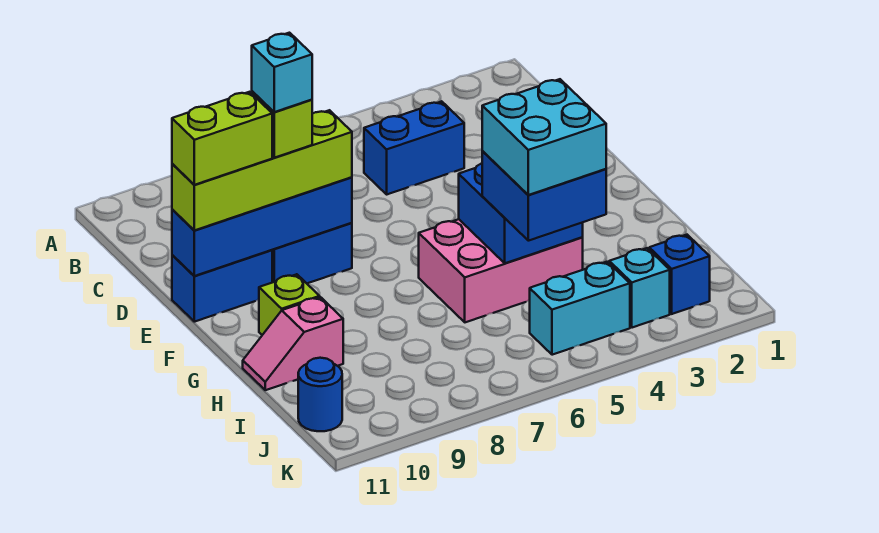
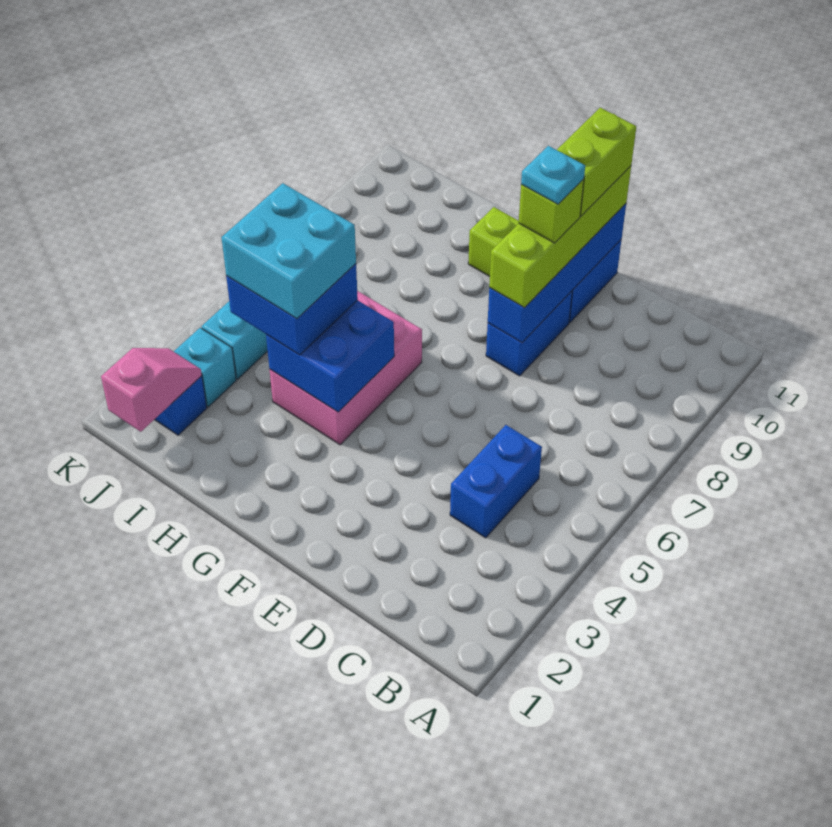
cyan brick E9 level 5 -> cyan plate E9 level 5
pink slope H10:H11 level 1 top 10 -> pink slope J1:J2 level 2 top 1
blue round brick J11 level 1 -> none

